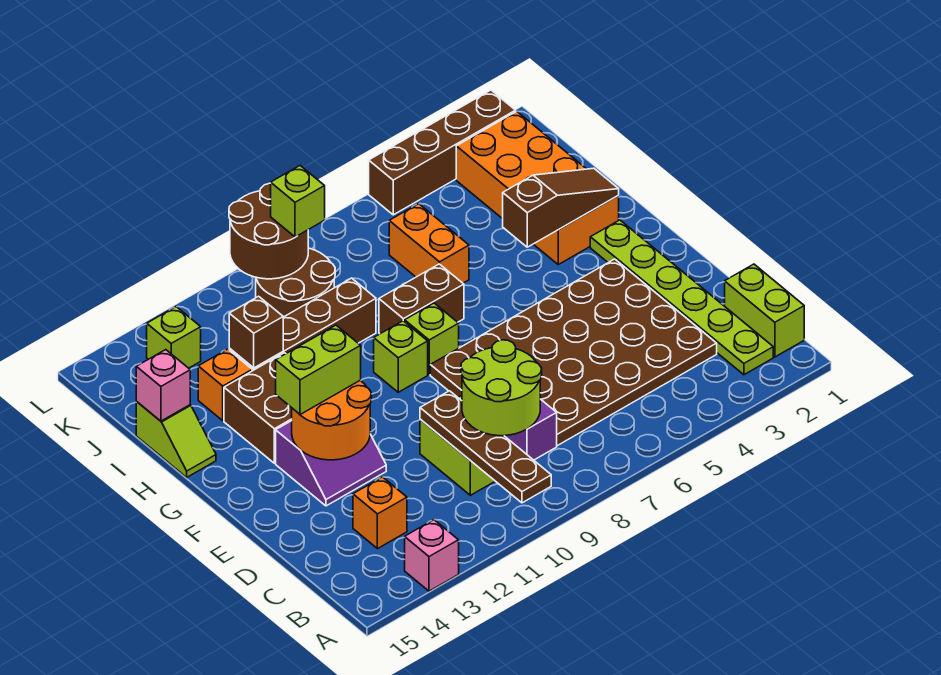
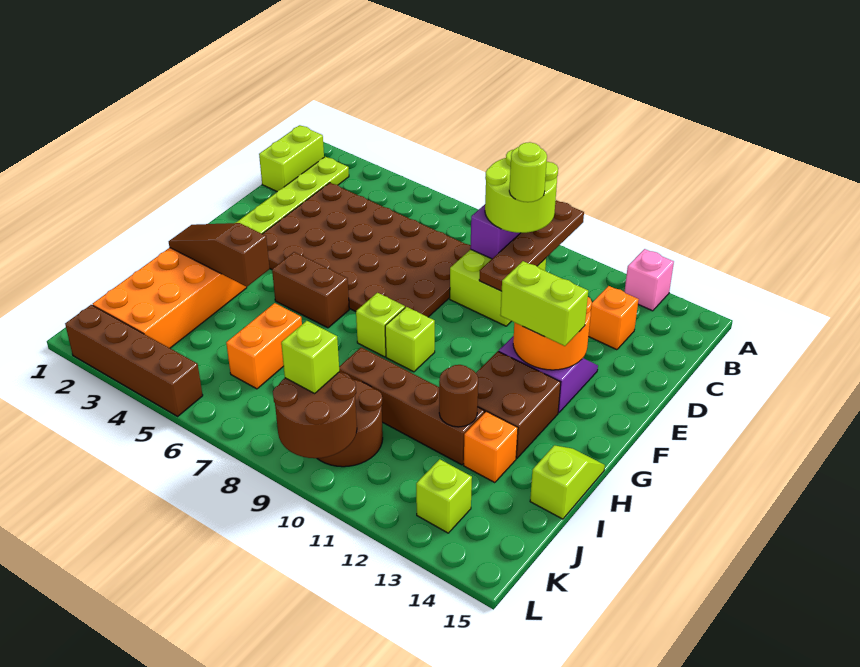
none -> lime round brick C10 level 4
brown brick H7:H8 level 1 -> brown brick G5:G6 level 1
brown brick I12 level 2 -> brown round brick I12 level 2
pink brick I15 level 2 -> none

